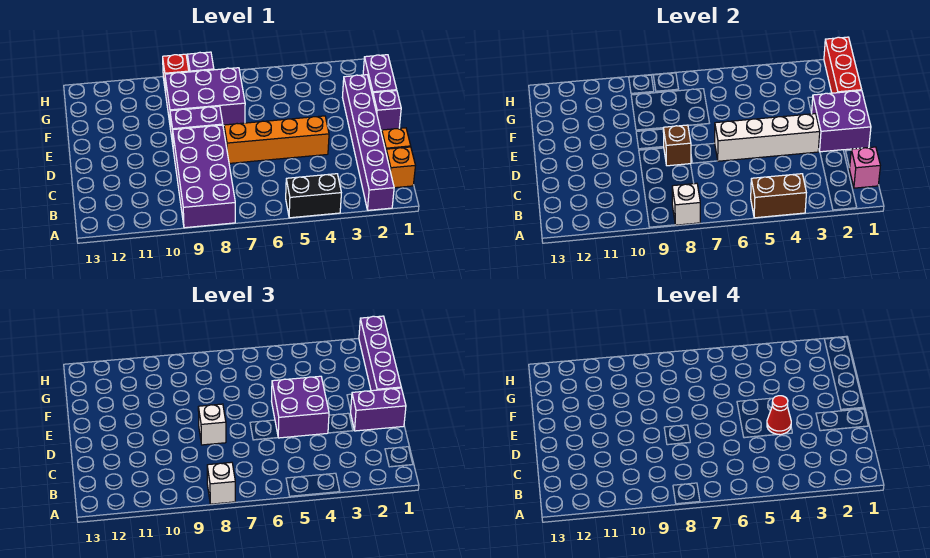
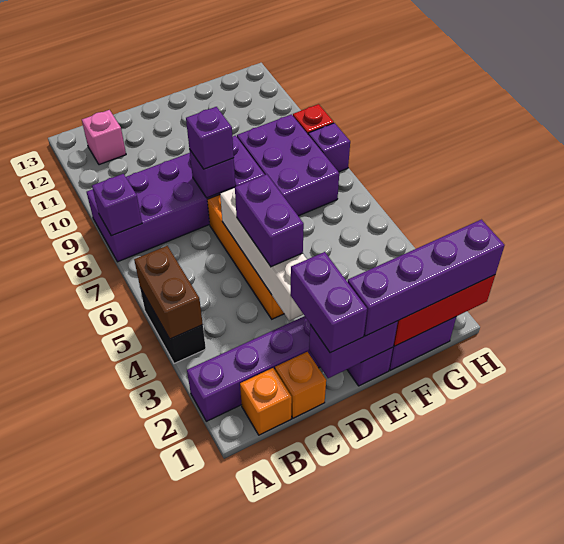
white brick A8 level 2 -> purple brick A8 level 2
white brick A8 level 3 -> none
pink brick B1 level 2 -> pink brick B12 level 1
purple brick D1:E2 level 2 -> purple brick D1:E1 level 2
purple brick D4:E5 level 3 -> purple brick D4:D5 level 3
red cone D4 level 4 -> none
brown brick D8 level 2 -> purple brick D8 level 2
white brick D8 level 3 -> purple brick D8 level 3

